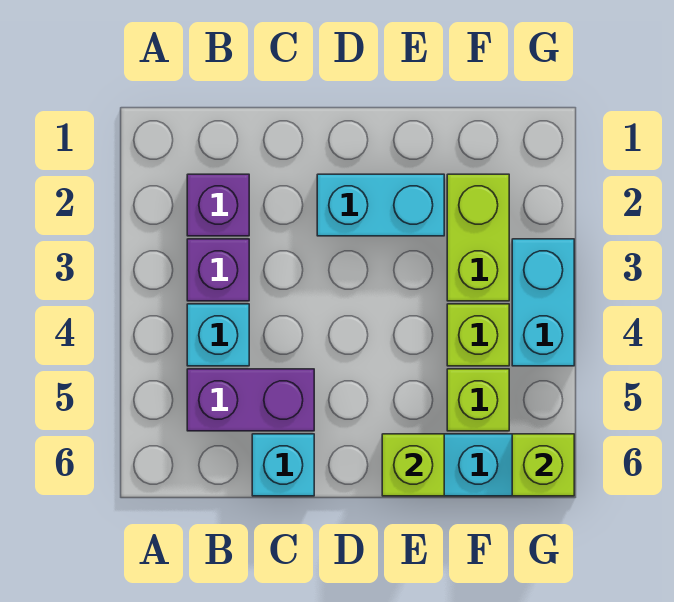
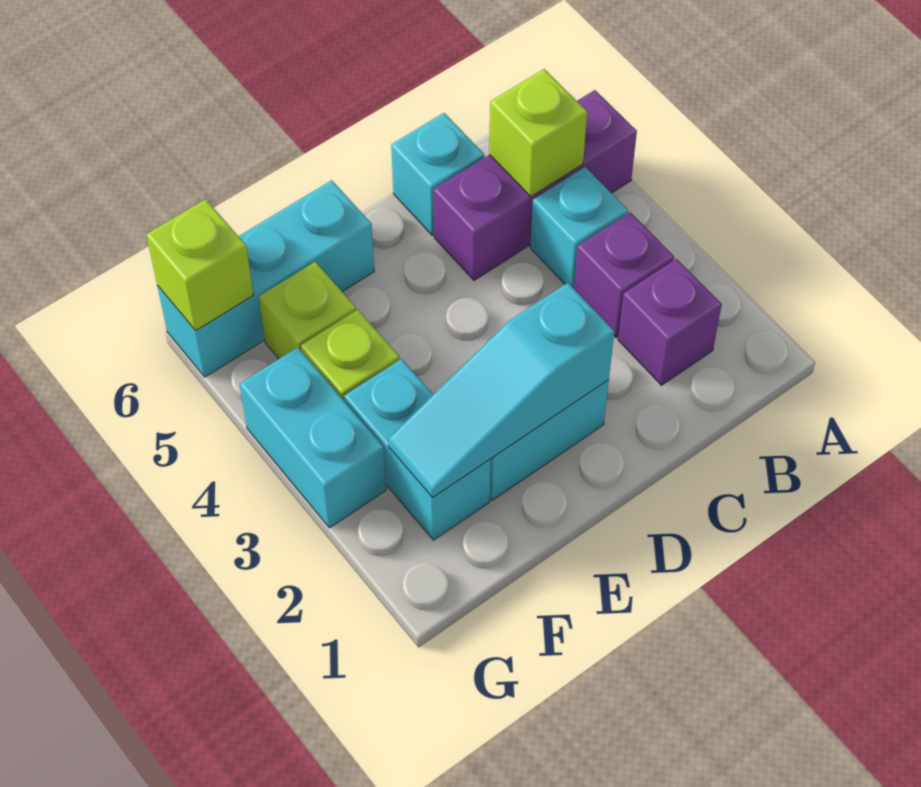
purple brick B5:C5 level 1 -> purple brick A5:C5 level 1
none -> cyan slope D2:F2 level 2 top D
lime brick E6 level 2 -> lime brick B5 level 2
lime brick F2:F3 level 1 -> cyan brick F2:F3 level 1

